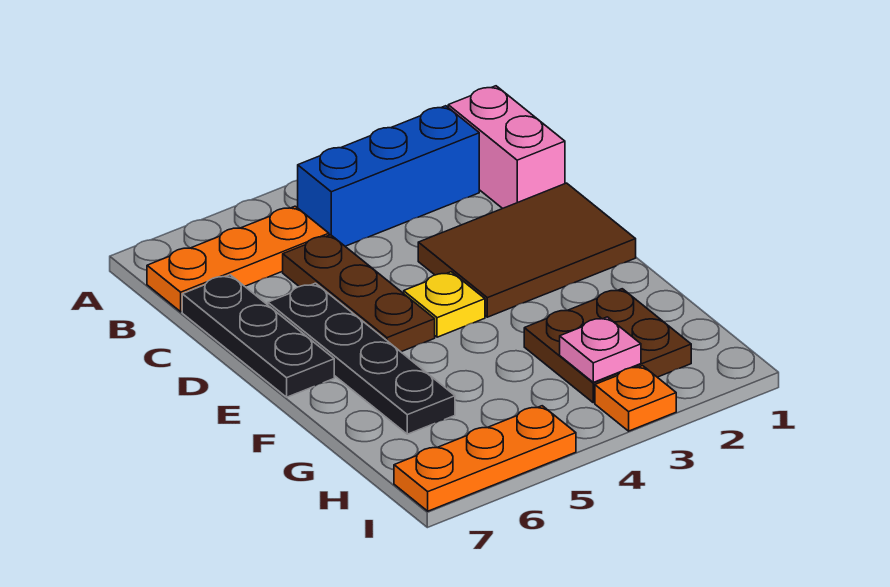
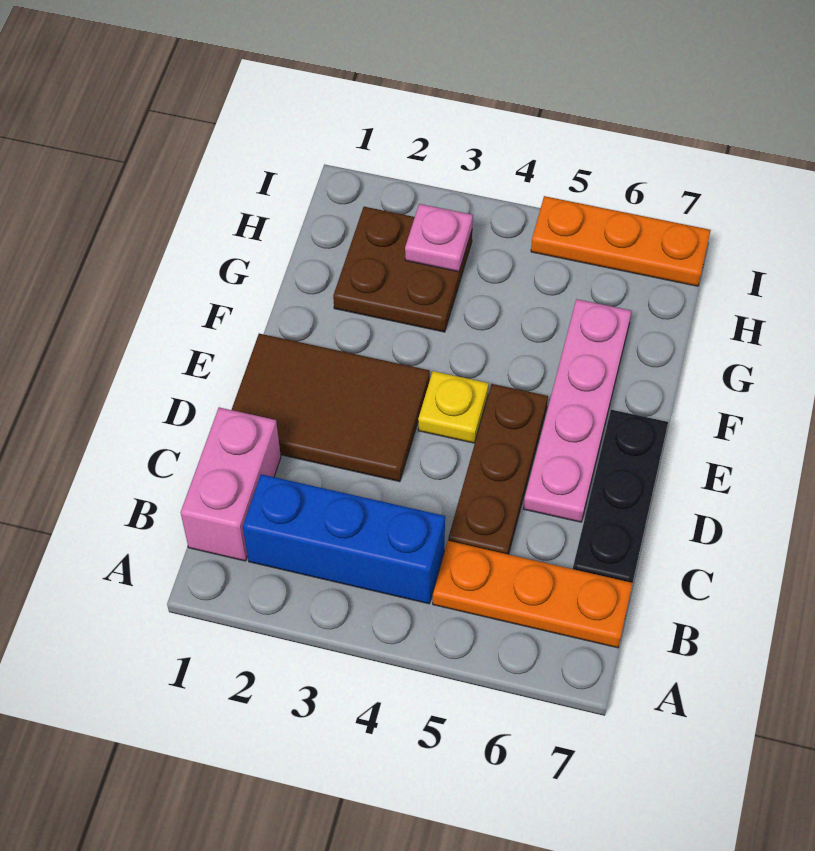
black plate D6:G6 level 1 -> pink plate D6:G6 level 1
orange plate I3 level 1 -> none

